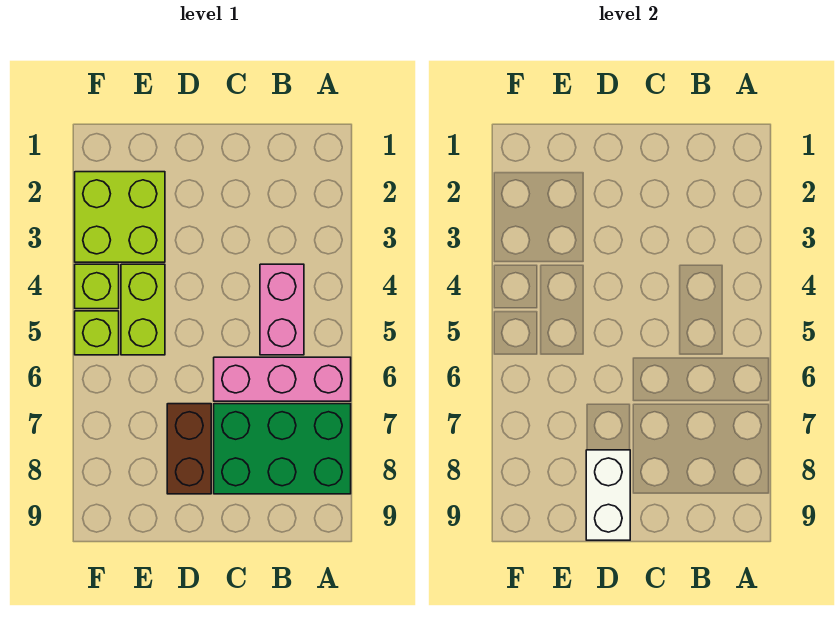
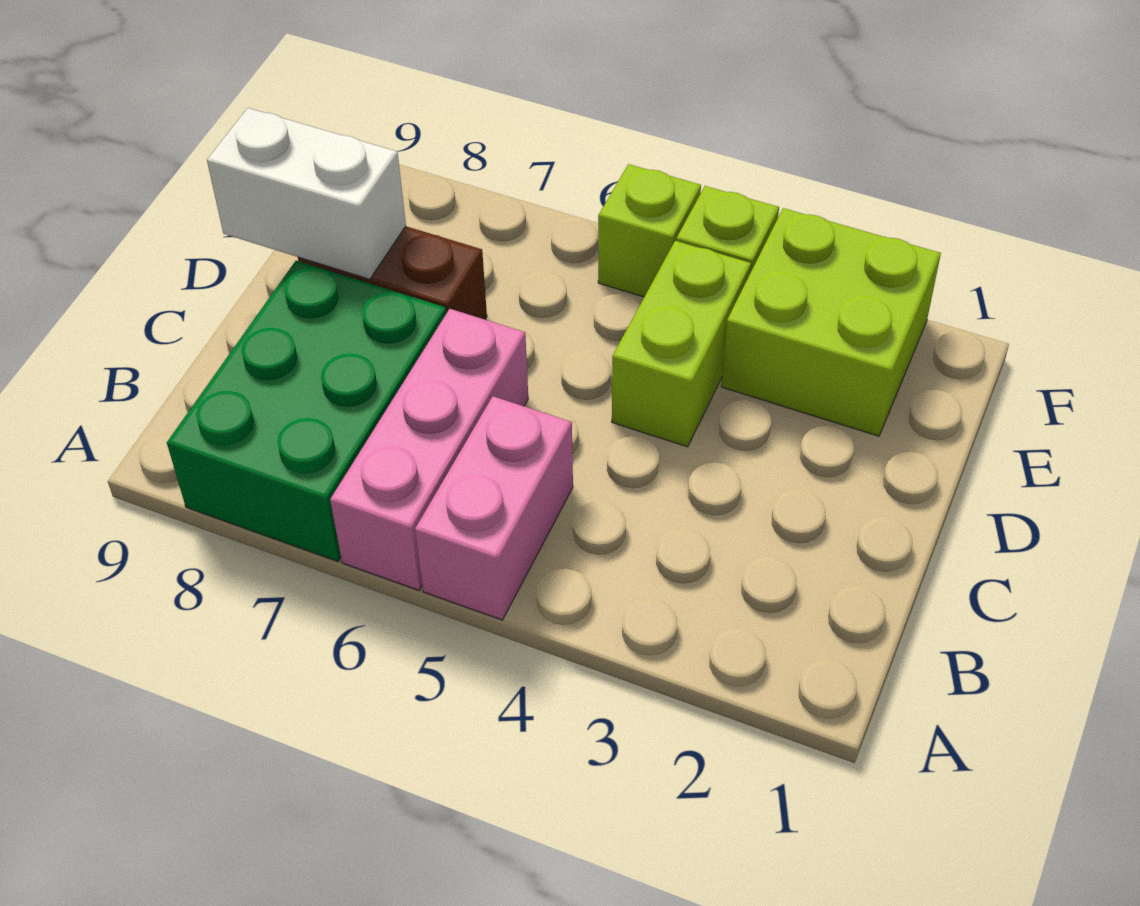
pink brick B4:B5 level 1 -> pink brick A5:B5 level 1
lime brick E4:E5 level 1 -> lime brick D4:E4 level 1

